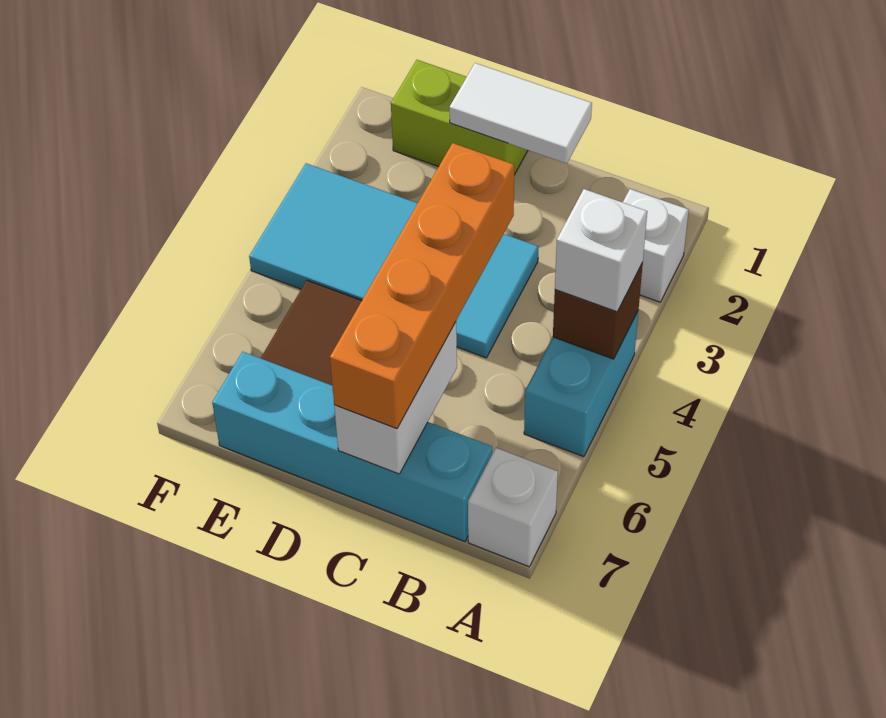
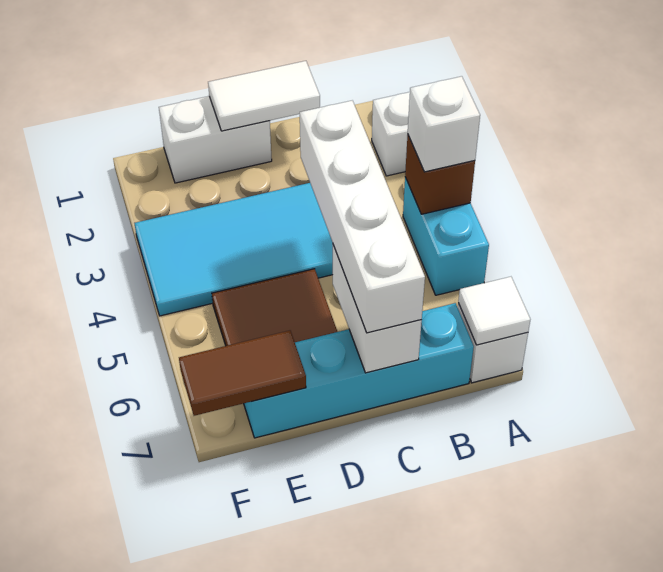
none -> white tile A7 level 2
orange brick C4:C7 level 3 -> white brick C4:C7 level 3
lime brick D1:E1 level 1 -> white brick D1:E1 level 1
none -> brown tile E7:F7 level 2

